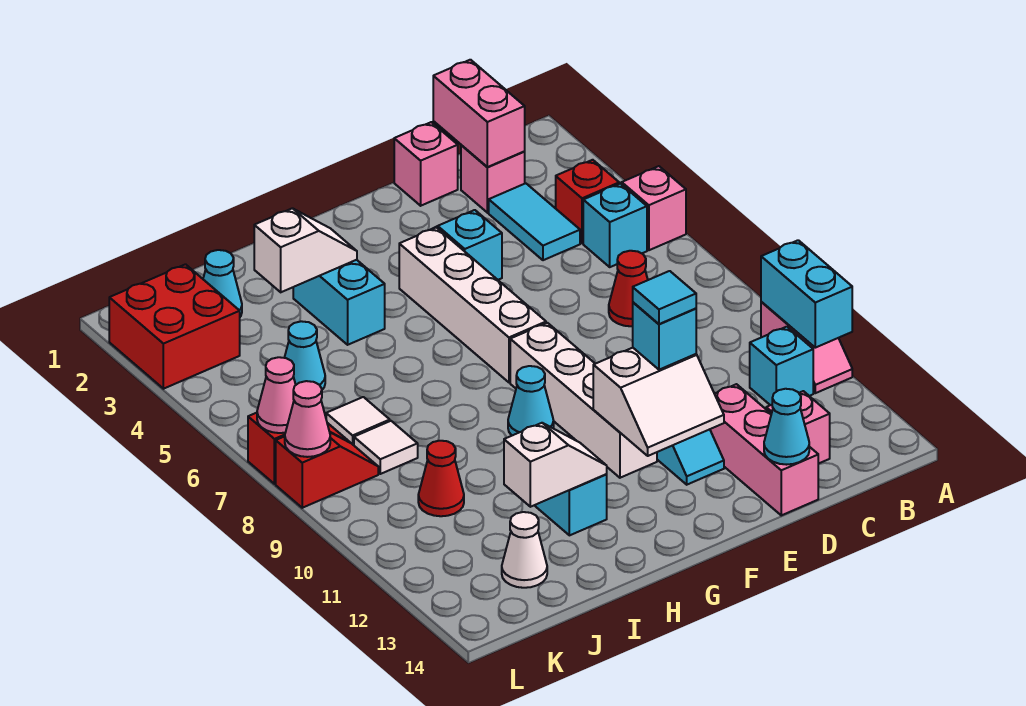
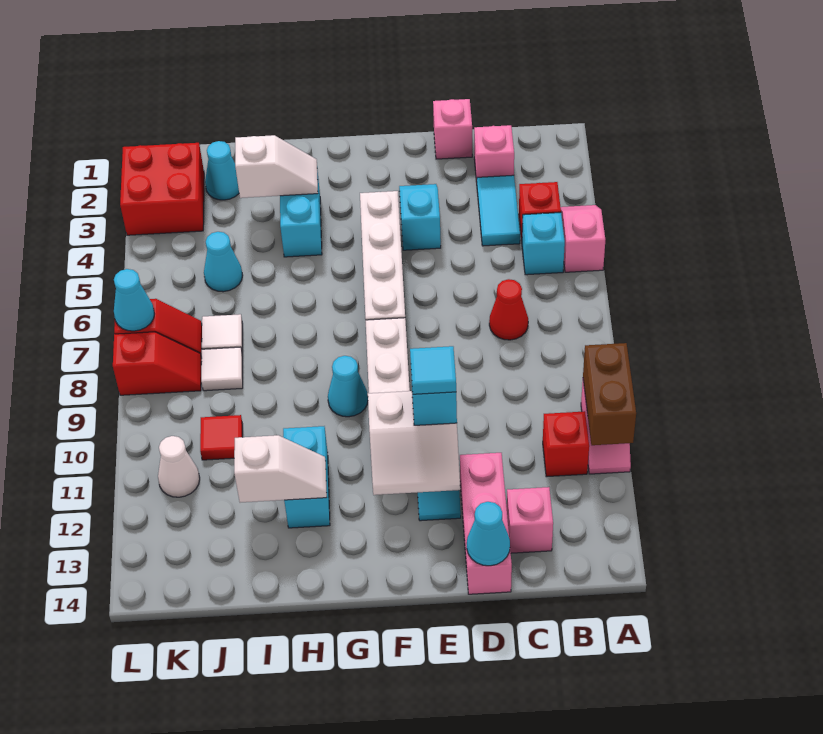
cyan brick A10:A11 level 2 -> brown brick A10:A11 level 2
cyan brick B11 level 1 -> red brick B11 level 1
pink brick C1:C2 level 2 -> none
red cone J10 level 1 -> red tile J10 level 1
white cone J13 level 1 -> white cone K11 level 1
pink cone L7 level 2 -> cyan cone L7 level 2
pink cone L8 level 2 -> none

